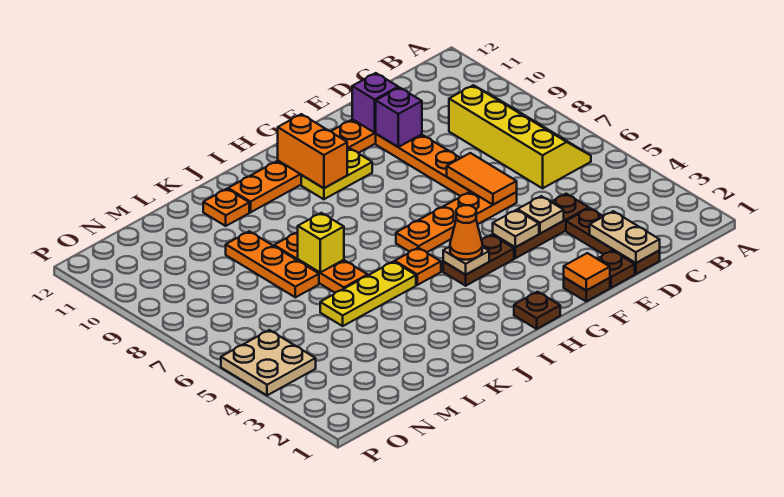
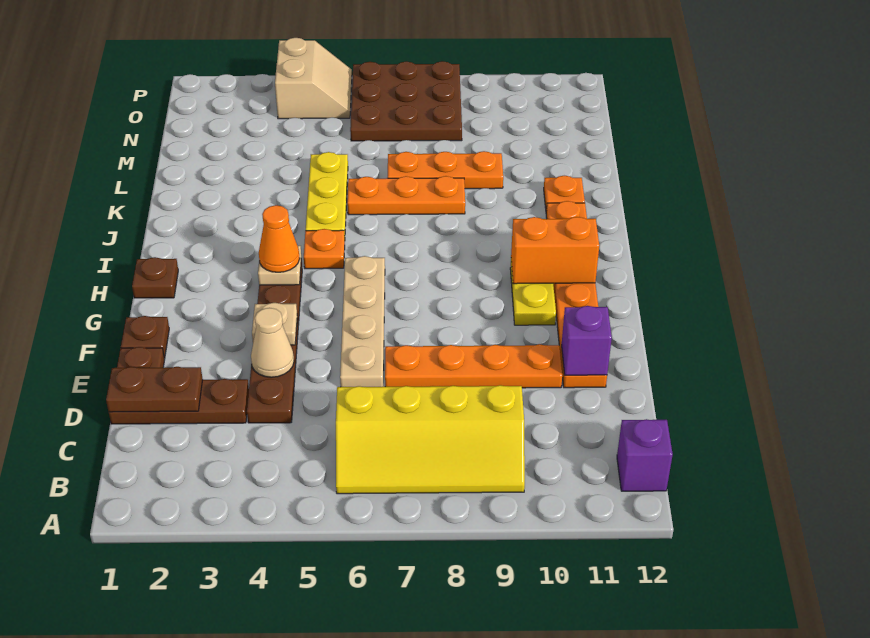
tan plate D1:D2 level 2 -> brown plate D1:D2 level 2
tan plate E4 level 2 -> tan cone E4 level 2
orange plate E6:H6 level 1 -> tan plate E6:H6 level 1
orange tile E6:E7 level 2 -> none
purple brick E10 level 2 -> purple brick B12 level 1
orange tile F1 level 2 -> none
yellow brick K7 level 2 -> none
none -> brown plate N6:P8 level 1
tan plate O4:P5 level 1 -> tan slope O4:P5 level 1 top 4

